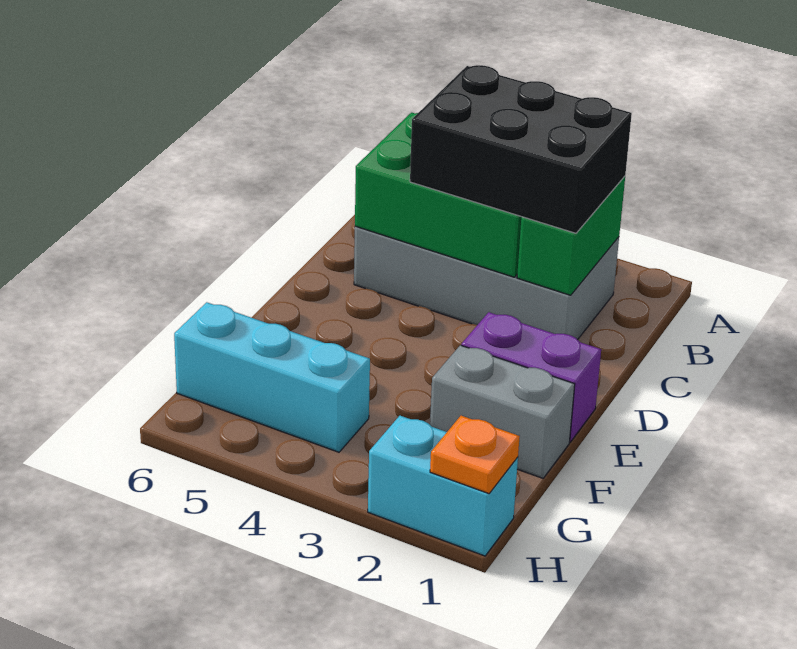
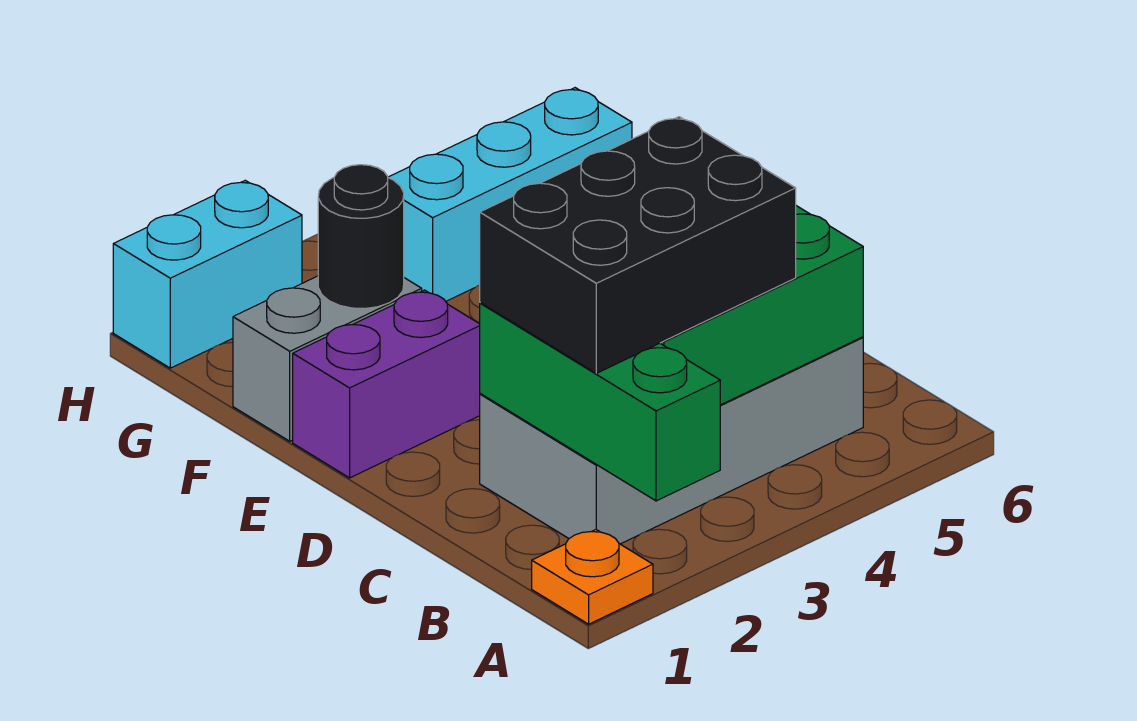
green brick B2:C2 level 2 -> green brick A2:C2 level 2
none -> black round brick F2 level 2
orange plate H1 level 2 -> orange plate A1 level 1

